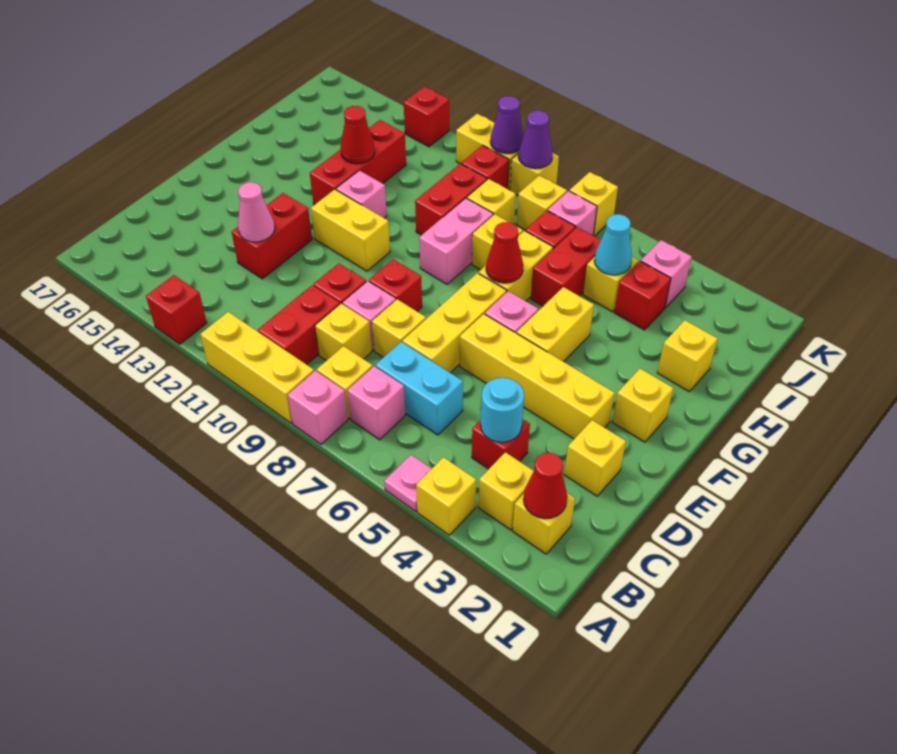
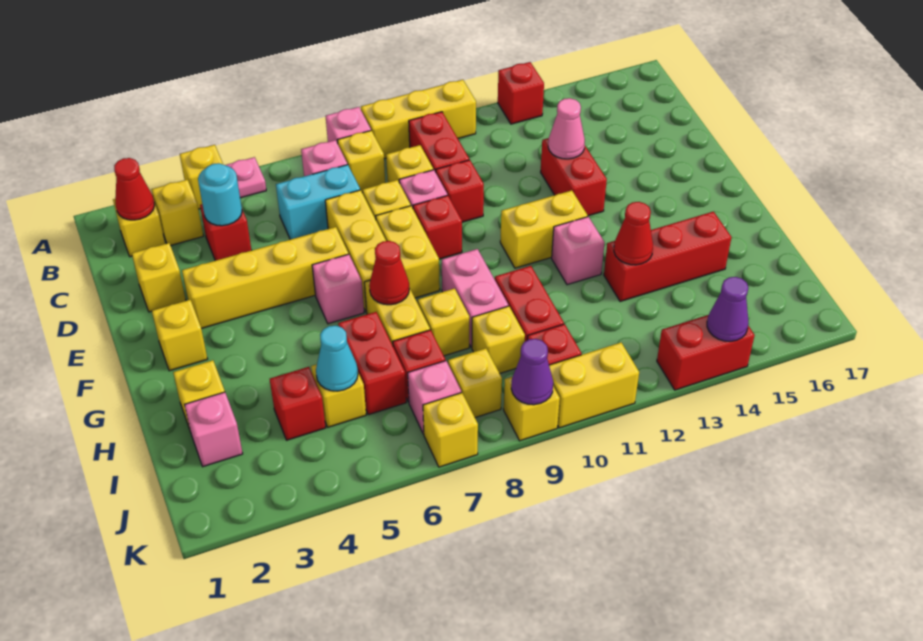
yellow brick F5:G5 level 1 -> yellow brick E8:F8 level 1
red brick G13:I13 level 1 -> red brick H13:H15 level 1
pink brick J4 level 1 -> pink brick I2 level 1
purple cone K10 level 2 -> purple cone K14 level 2
red brick K13 level 1 -> red brick K13:K14 level 1

